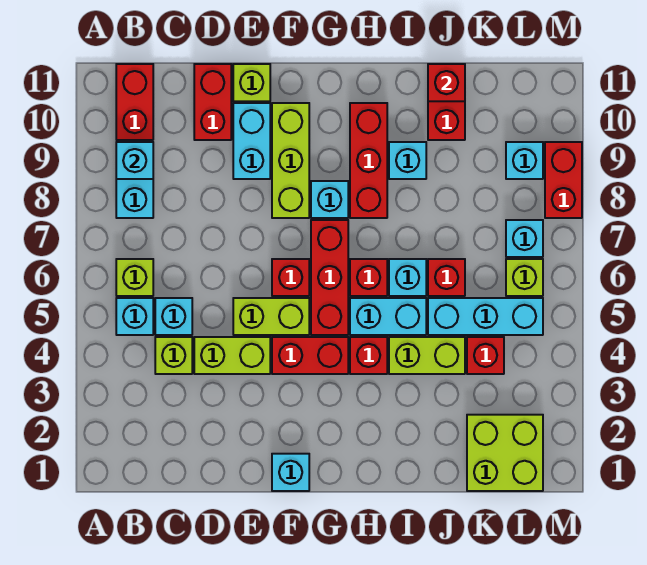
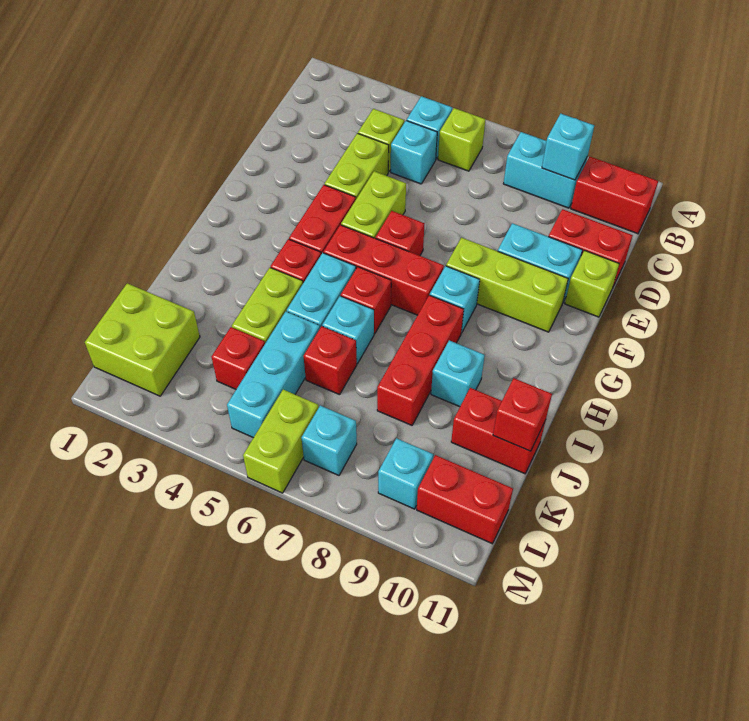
cyan brick F1 level 1 -> none
red brick H8:H10 level 1 -> red brick H8:J8 level 1
lime brick L6 level 1 -> lime brick L6:M6 level 1
red brick M8:M9 level 1 -> red brick L10:L11 level 1

